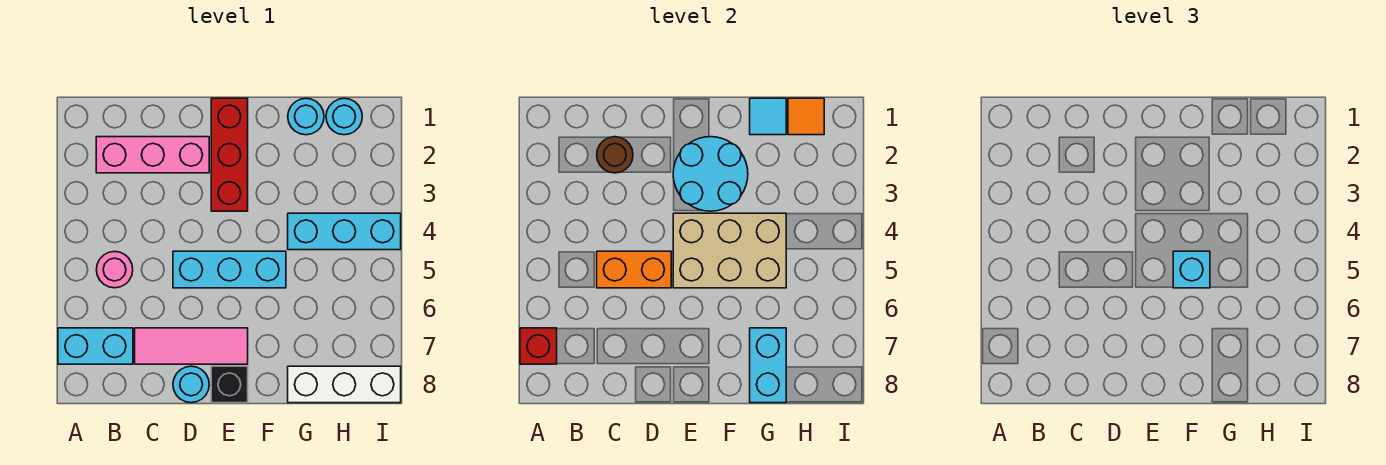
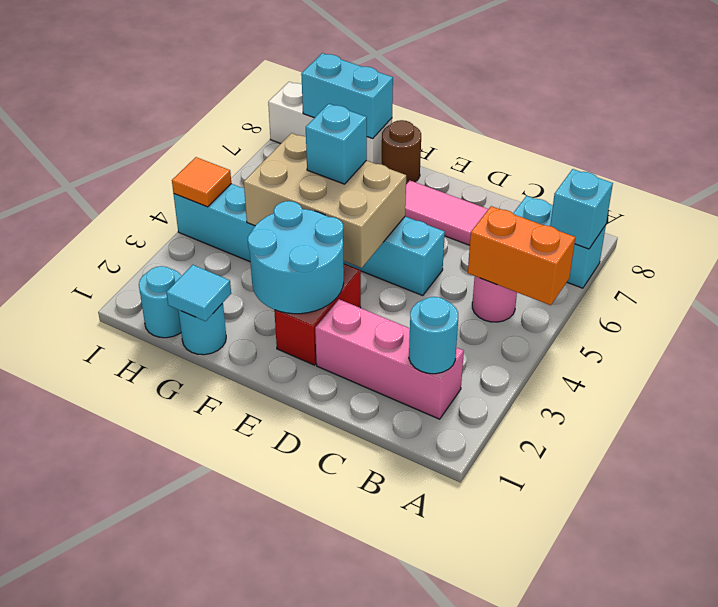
red brick A7 level 2 -> cyan brick A7 level 2
brown round brick C2 level 2 -> brown round brick F8 level 1
orange brick C5:D5 level 2 -> orange brick A5:B5 level 2
cyan round brick D8 level 1 -> cyan round brick B2 level 2
red brick E1:E3 level 1 -> red brick E2:E3 level 1
black brick E8 level 1 -> none
cyan brick G7:G8 level 2 -> cyan brick G8:H8 level 2
orange tile H1 level 2 -> orange tile I4 level 2

